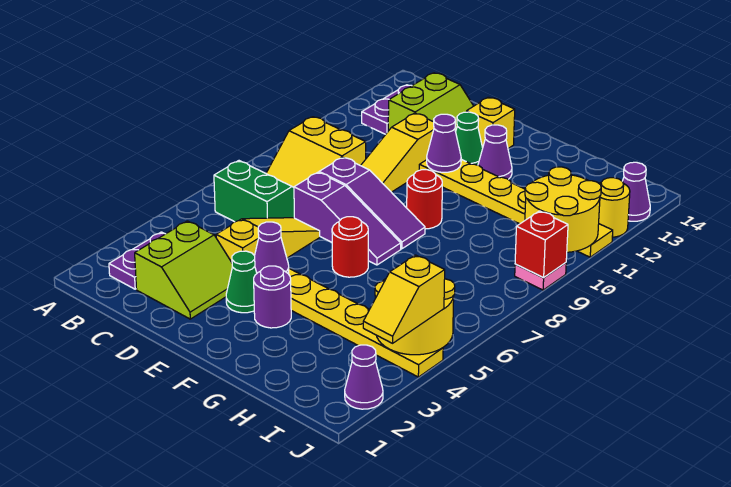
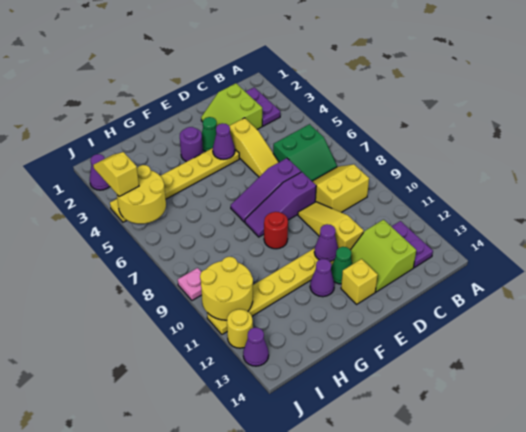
red round brick F6 level 1 -> none
red brick J9 level 2 -> none

